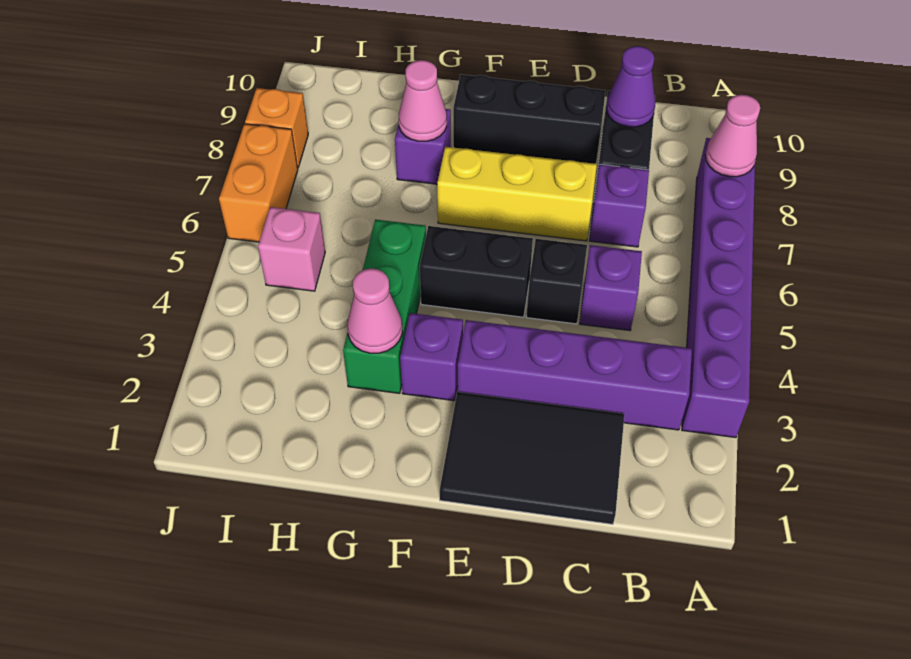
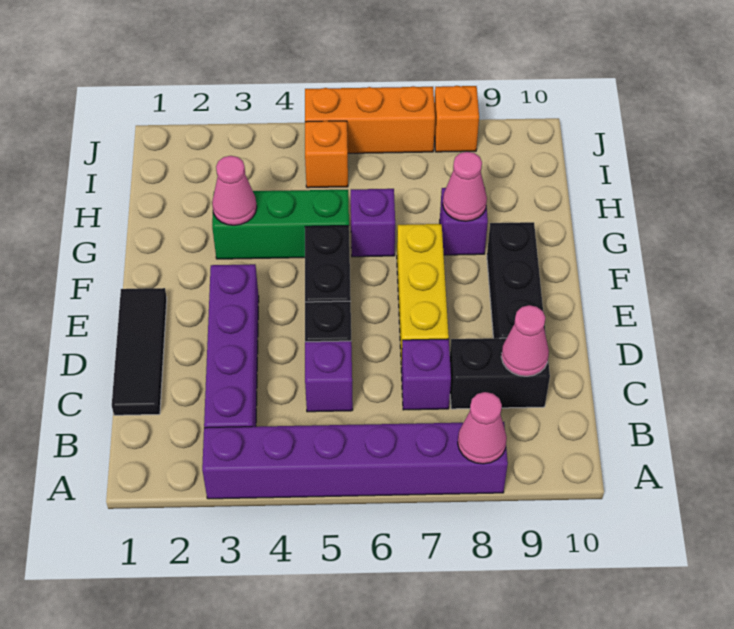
black tile C1:E2 level 1 -> black tile C1:E1 level 1
purple cone C9 level 2 -> pink cone C9 level 2
purple brick F3 level 1 -> purple brick G6 level 1
pink brick I5 level 1 -> orange brick I5 level 1
orange brick J6:J7 level 1 -> orange brick J5:J7 level 1

